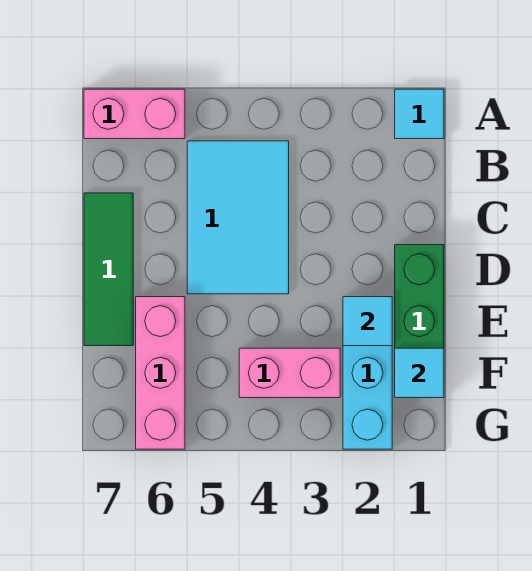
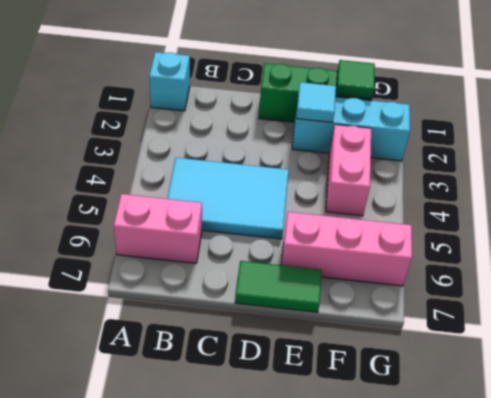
cyan tile A1 level 1 -> cyan brick A1 level 1
pink brick A6:A7 level 1 -> pink brick A6:B6 level 1
green tile C7:E7 level 1 -> green tile D7:E7 level 1
cyan tile F1 level 2 -> green tile F1 level 2

